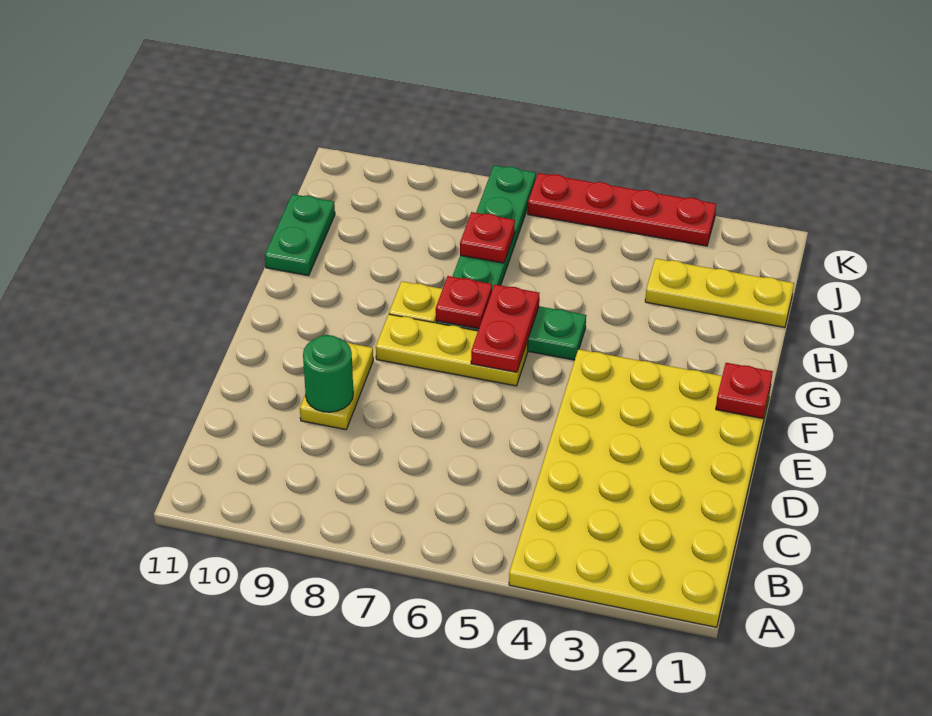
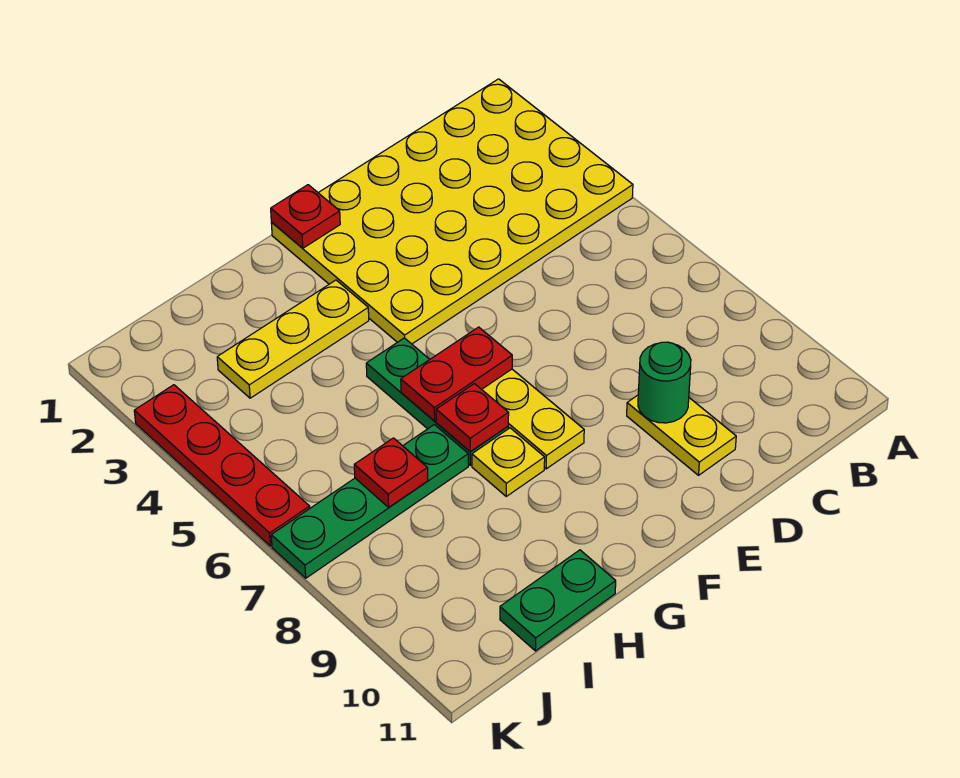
yellow plate D9:E9 level 1 -> yellow plate D9:D10 level 1
yellow plate I1:I3 level 1 -> yellow plate G3:I3 level 1

